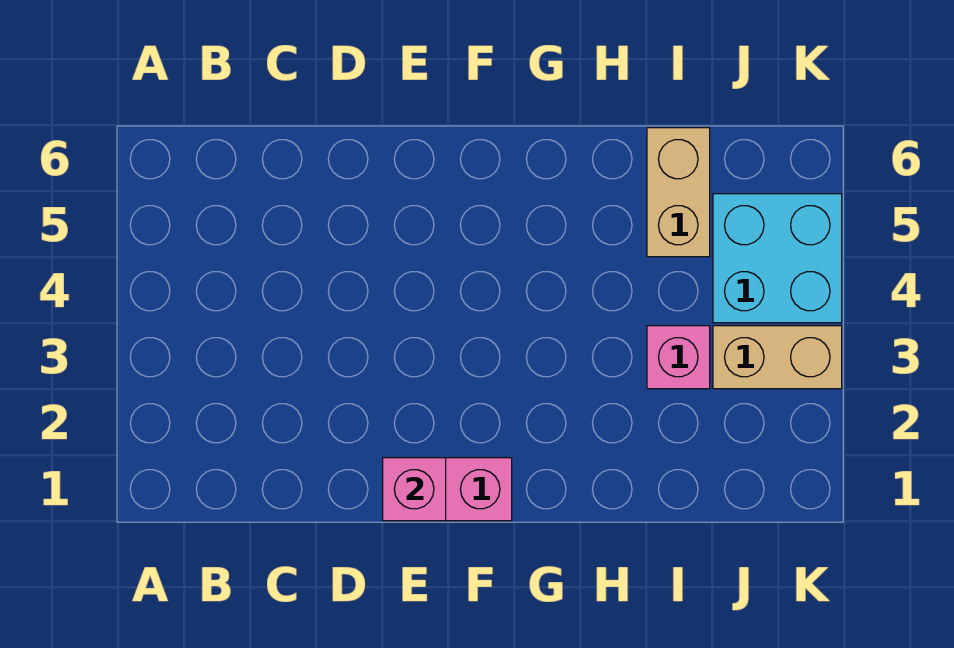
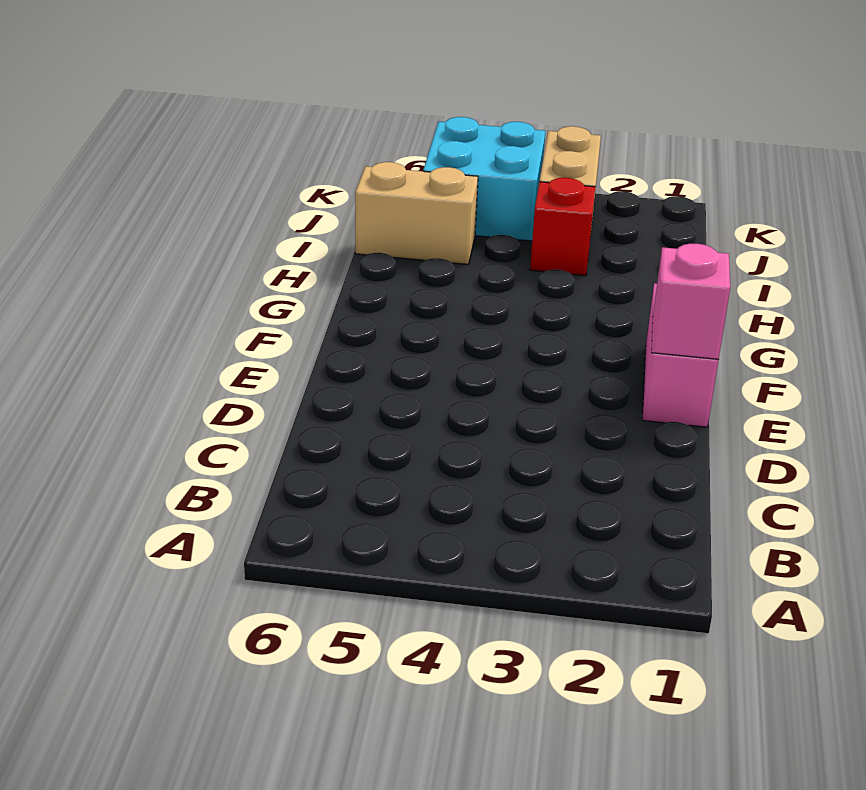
pink brick I3 level 1 -> red brick I3 level 1

